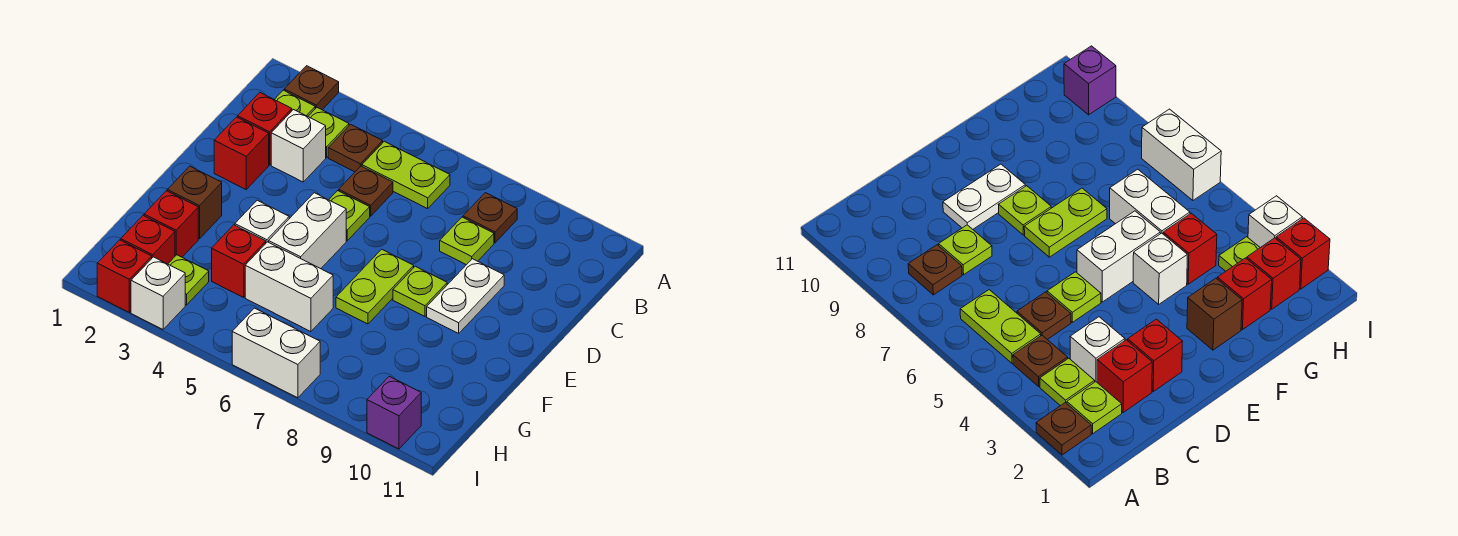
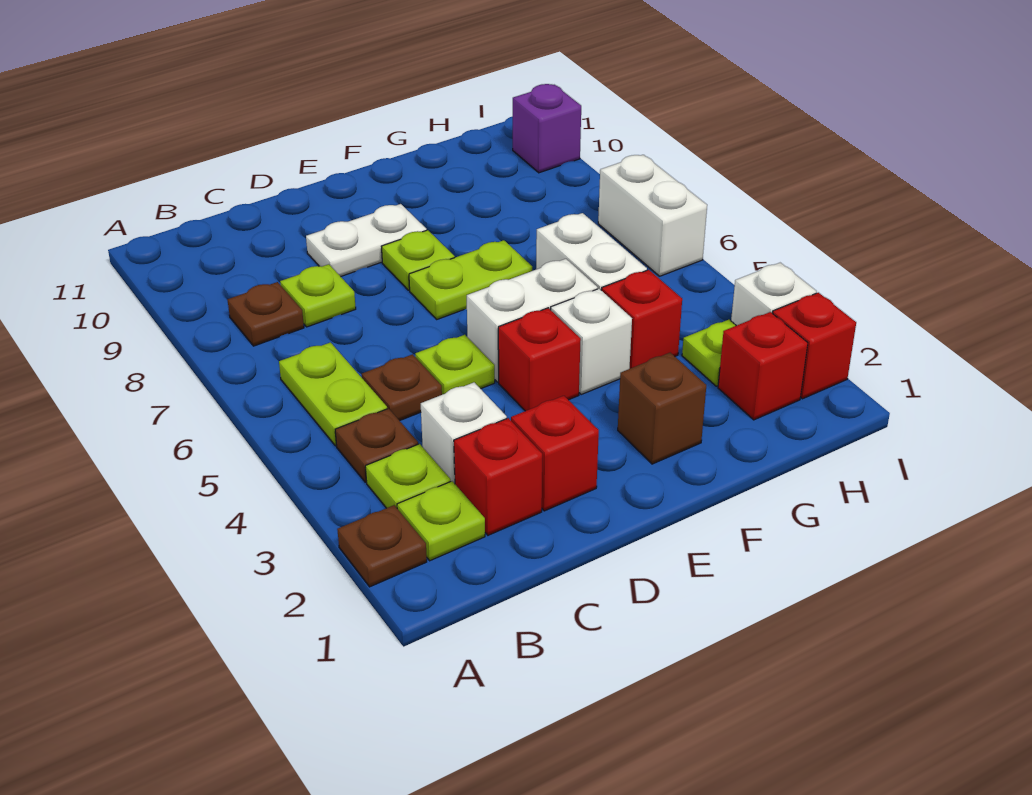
red brick G2 level 1 -> red brick E4 level 1

